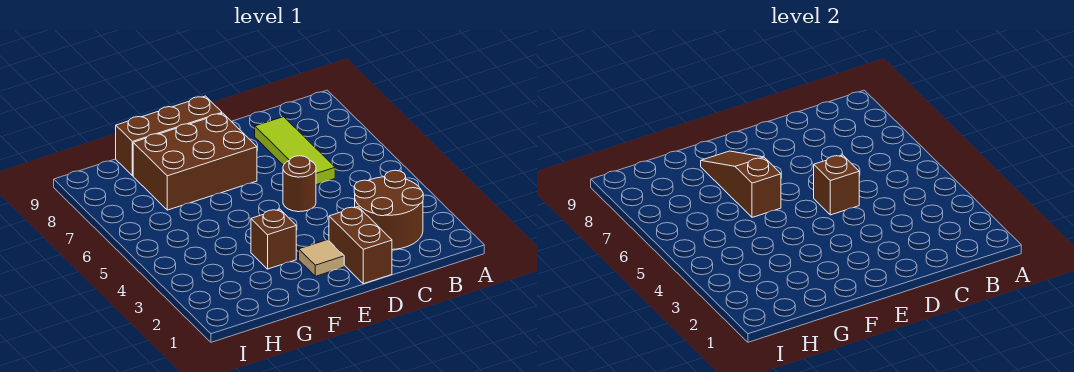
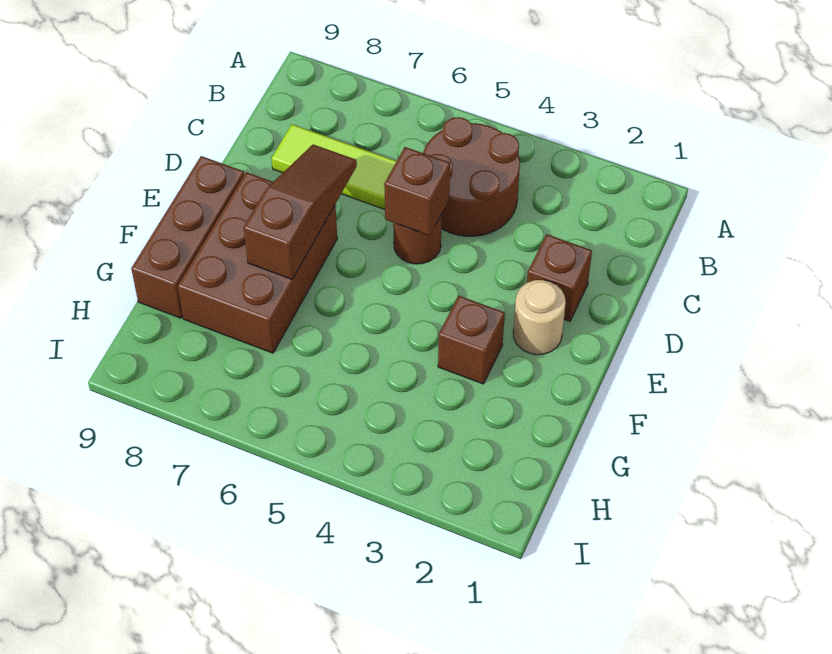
brown round brick B2:C3 level 1 -> brown round brick B4:C5 level 1
brown brick D1:D2 level 1 -> brown brick D2 level 1
tan tile E2 level 1 -> tan round brick E2 level 1
brown slope F6:F8 level 2 top 6 -> brown slope D7:F7 level 2 top F

